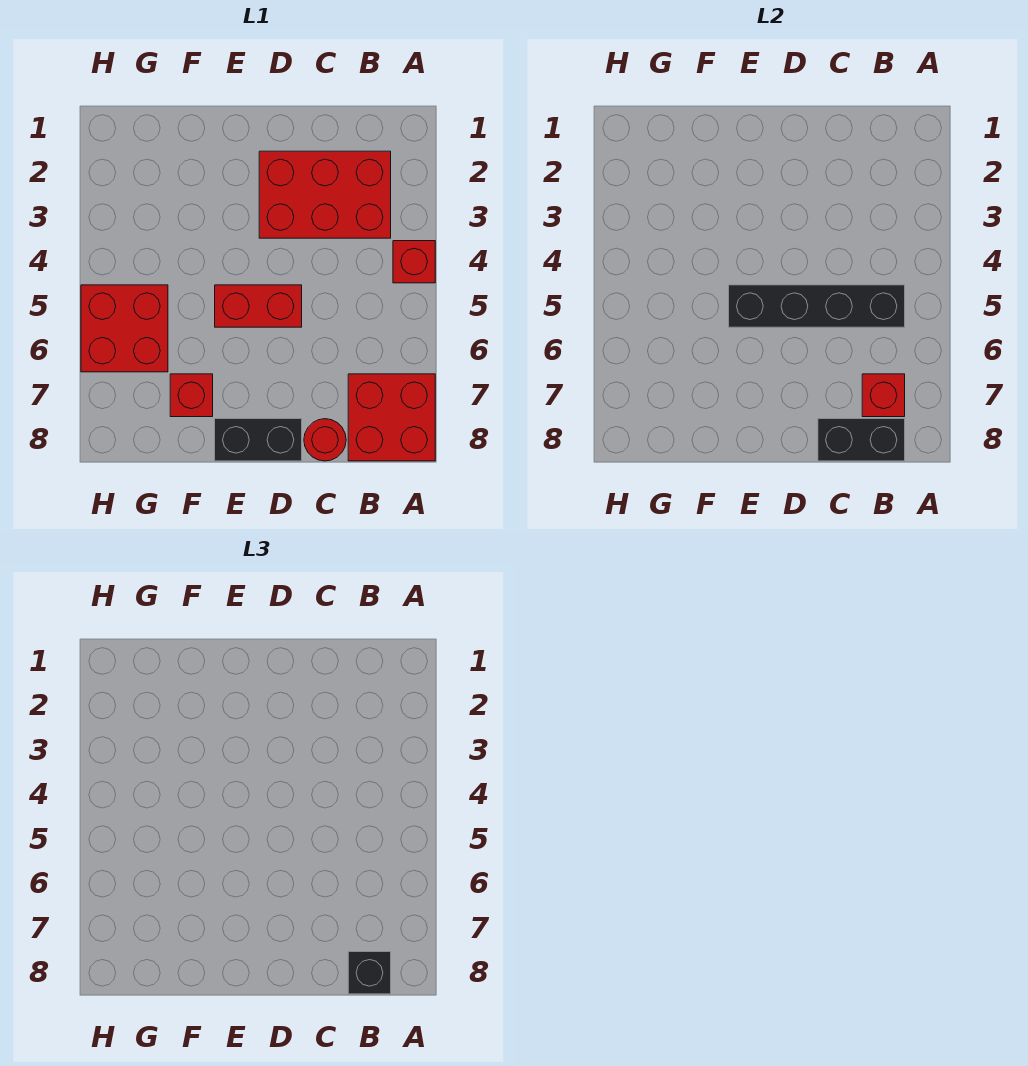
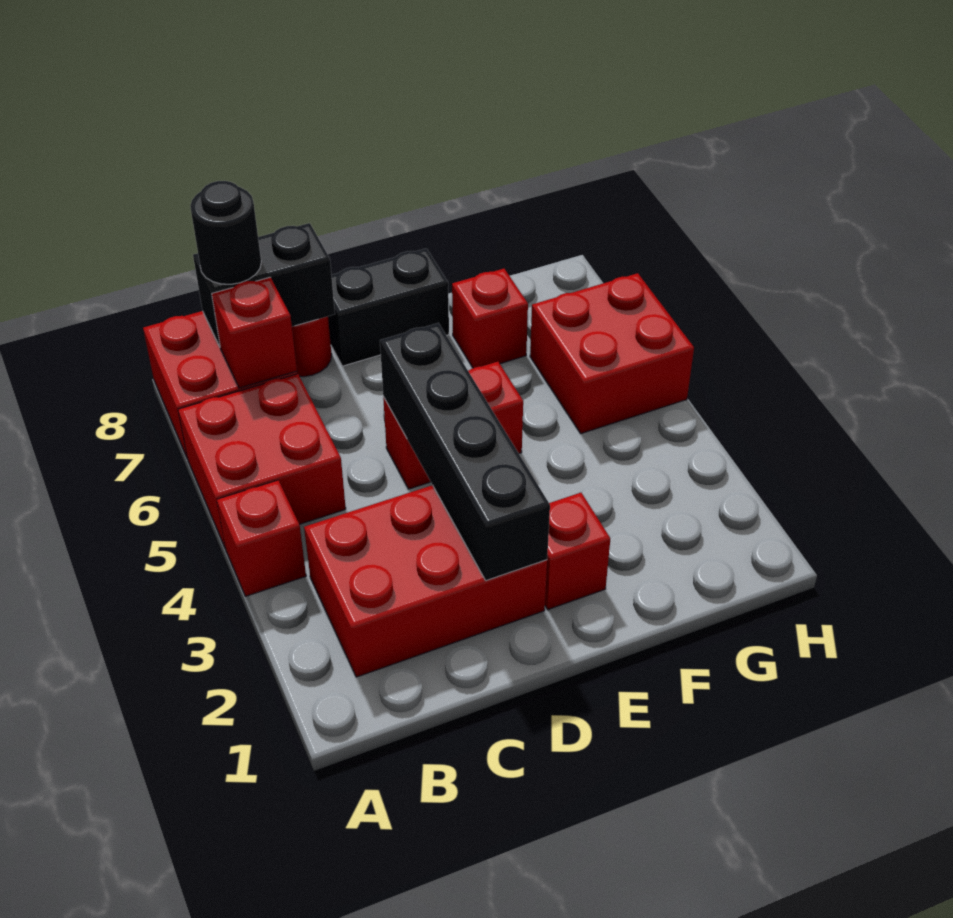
none -> red brick A5:B6 level 1
black brick B5:E5 level 2 -> black brick D2:D5 level 2
black brick B8 level 3 -> black round brick B8 level 3
none -> red brick E2 level 1

